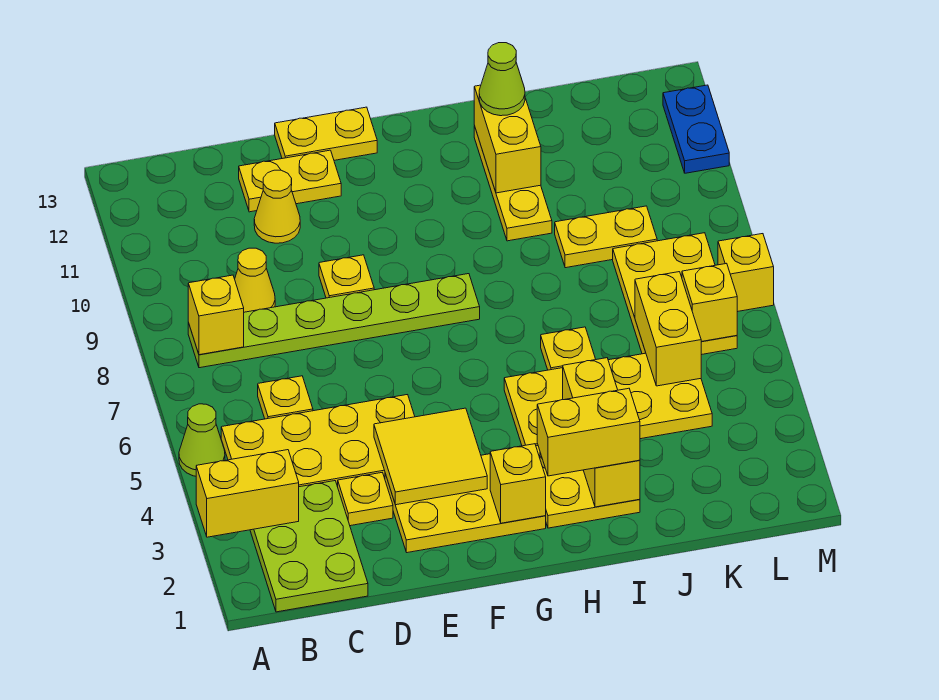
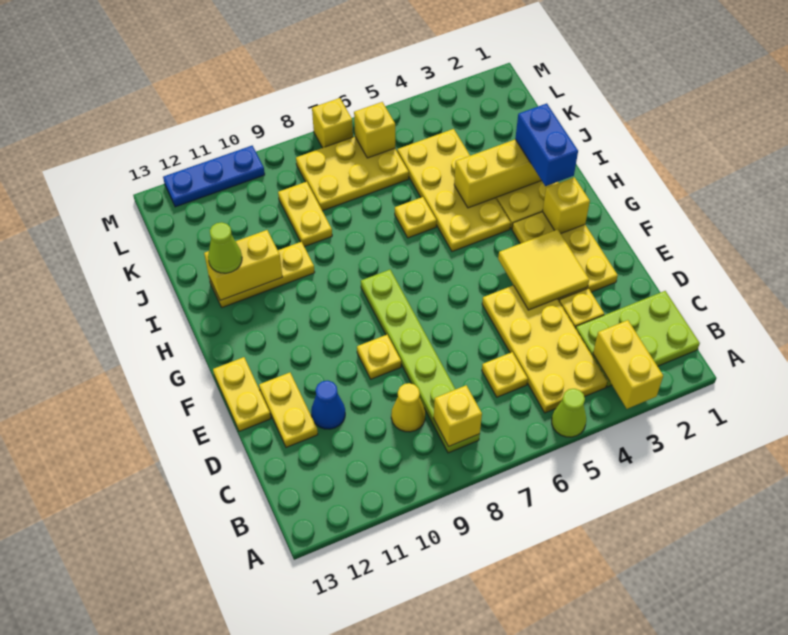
yellow cone D11 level 1 -> blue cone D11 level 1
yellow brick H2:I2 level 3 -> blue brick H2:I2 level 3
yellow brick K5:K6 level 2 -> none
blue plate M11:M12 level 1 -> blue plate M10:M12 level 1

